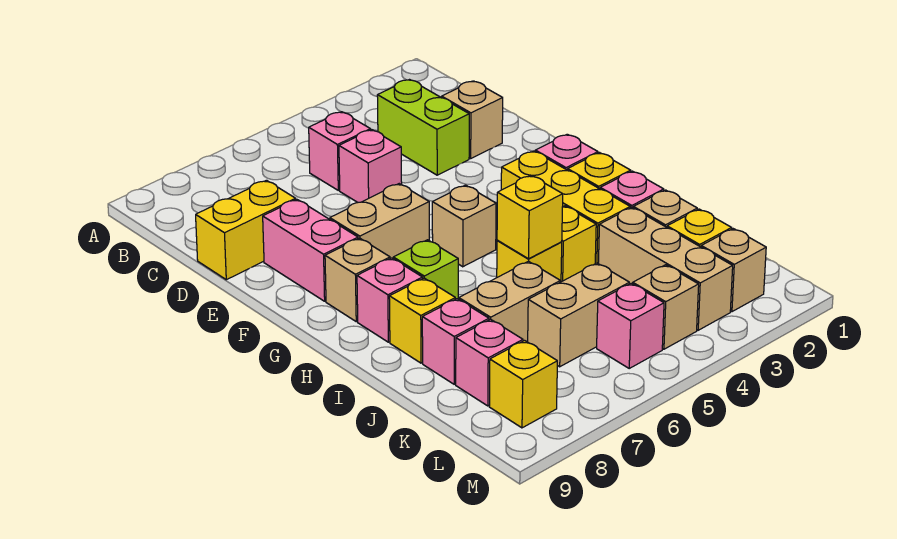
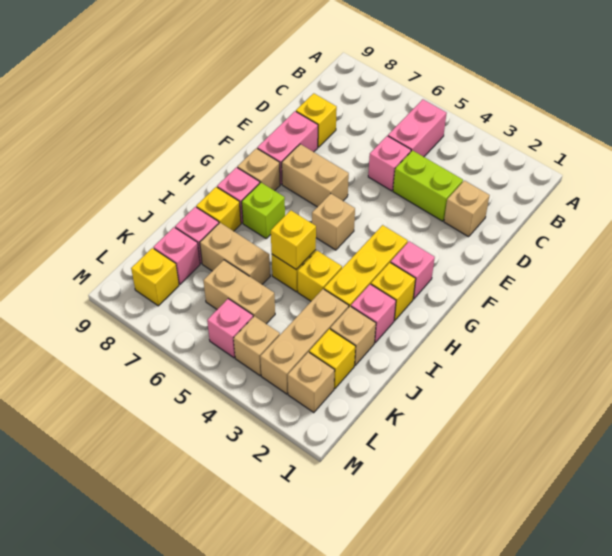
lime brick C3:D3 level 1 -> lime brick D3:D4 level 1
pink brick C5 level 1 -> pink brick B5:C5 level 1
yellow brick D8:D9 level 1 -> yellow brick D8 level 1

